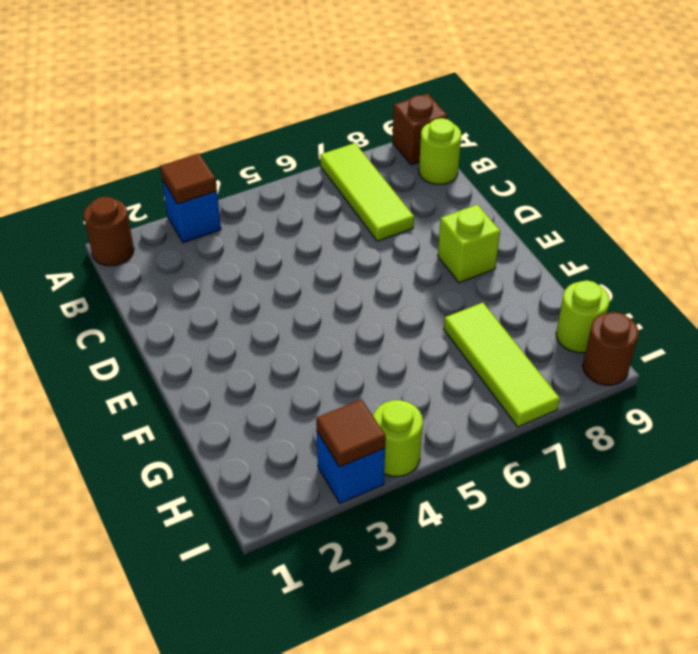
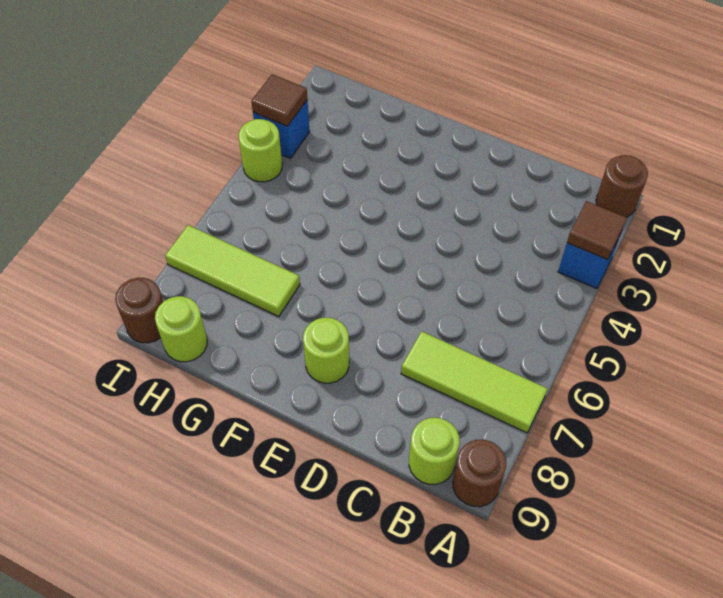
brown brick A9 level 1 -> brown round brick A9 level 1
lime brick E8 level 1 -> lime round brick E8 level 1

